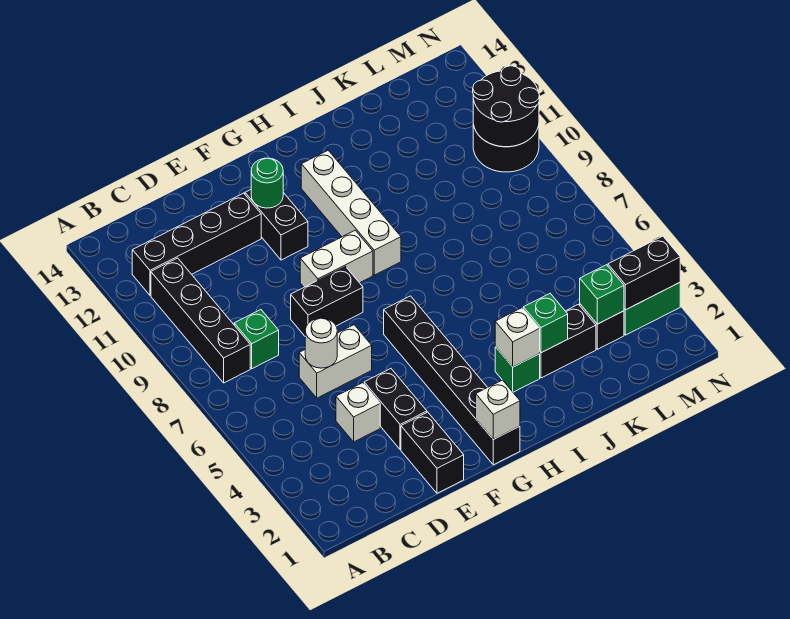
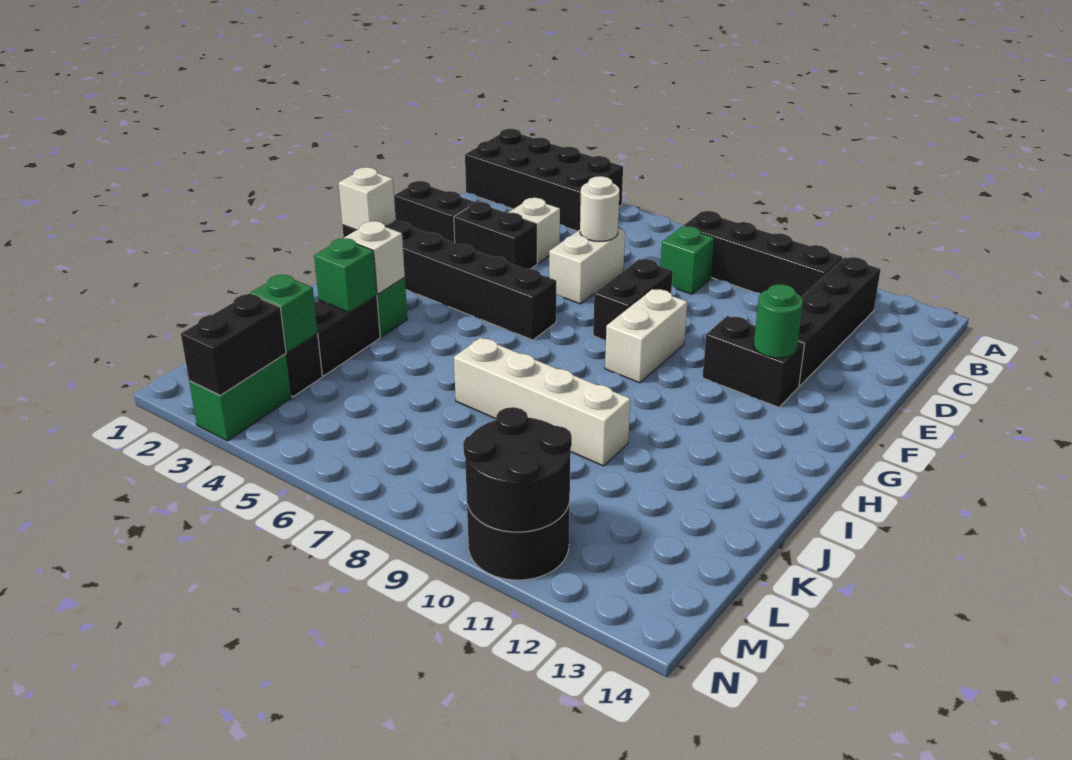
none -> black brick A1:B4 level 1
white brick H9:H12 level 1 -> white brick J7:J10 level 1

